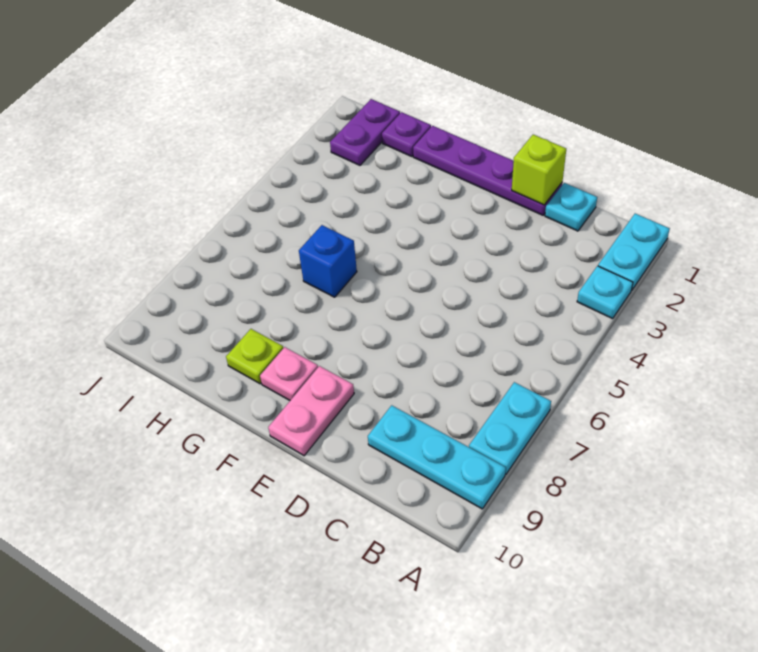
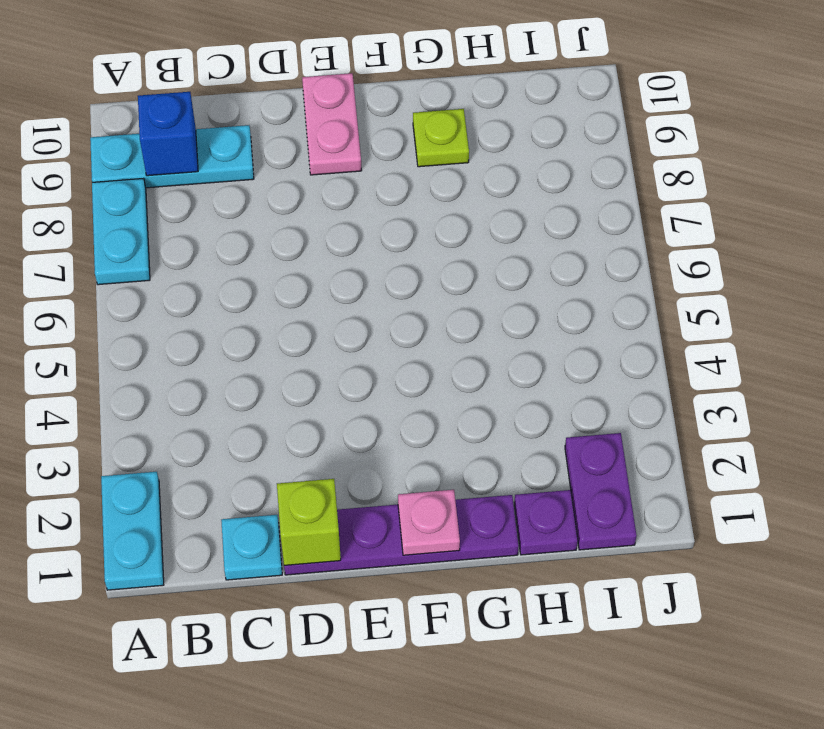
cyan plate A3 level 1 -> none
pink plate F9 level 1 -> pink plate F1 level 2
blue brick G6 level 1 -> blue brick B9 level 2

